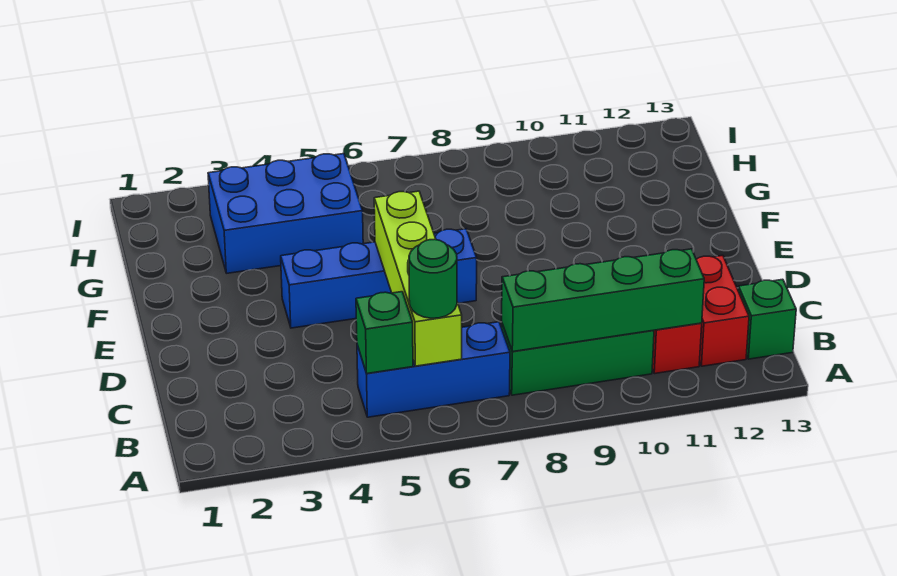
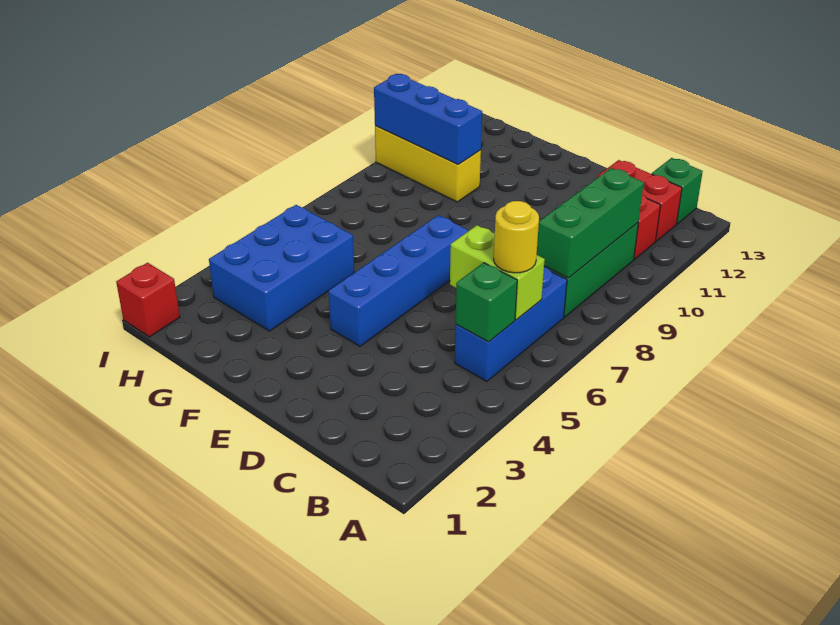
lime brick B6:E6 level 2 -> lime brick B6:C6 level 2
green round brick B6 level 3 -> yellow round brick B6 level 3
green brick B8:B11 level 2 -> green brick B8:B10 level 2
none -> yellow brick G10:I10 level 1
none -> blue brick G10:I10 level 2
none -> red brick I1 level 1

